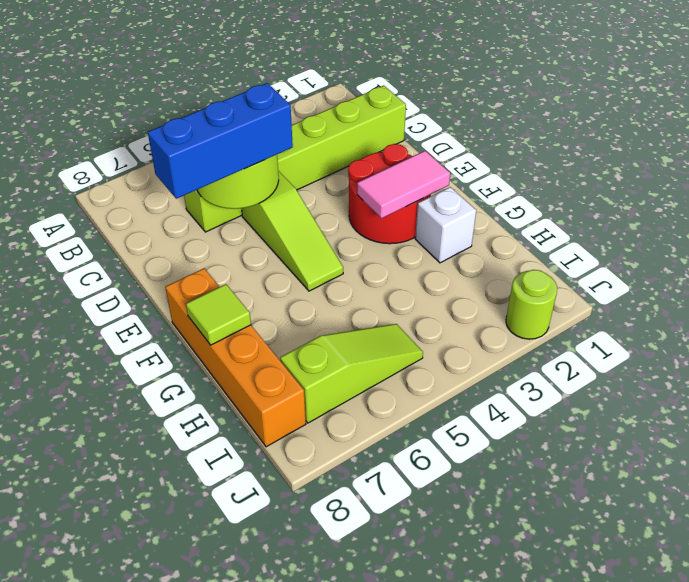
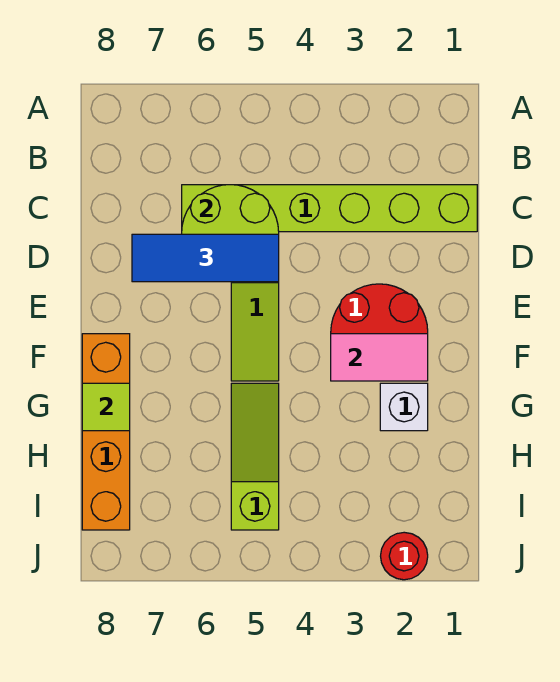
blue brick D5:D7 level 3 -> blue tile D5:D7 level 3
lime slope I5:I7 level 1 top 7 -> lime slope G5:I5 level 1 top I
lime round brick J2 level 1 -> red round brick J2 level 1

